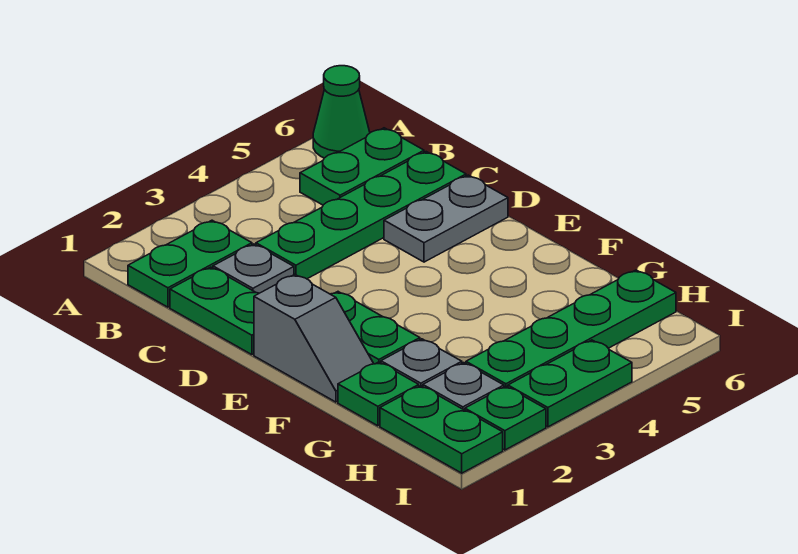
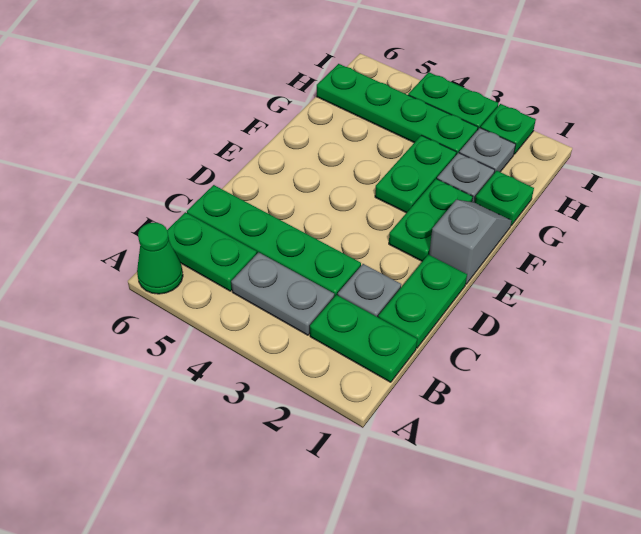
grey plate D5:D6 level 1 -> grey plate B3:B4 level 1
green plate H1:I1 level 1 -> green plate F3:G3 level 1

